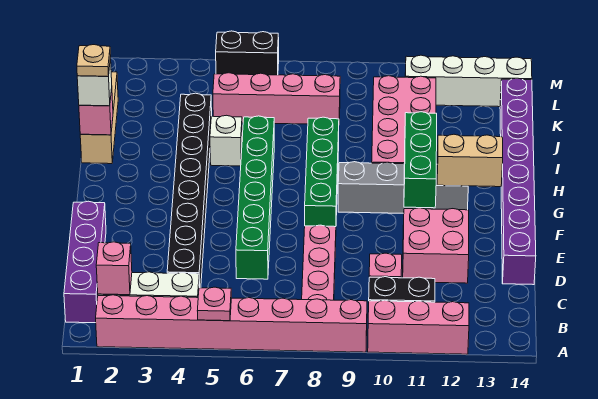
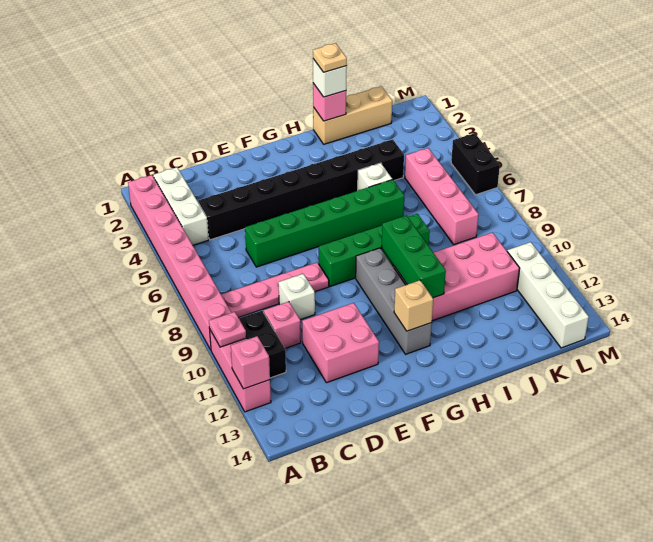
pink plate A5 level 2 -> pink plate A10 level 2
purple brick B1:E1 level 1 -> none
pink brick B2 level 2 -> pink brick A12 level 2
none -> white brick D9 level 1
purple brick D14:K14 level 1 -> none
green brick F11:H11 level 2 -> green brick H9:H11 level 2
tan brick G12:G13 level 2 -> tan brick G12 level 2

